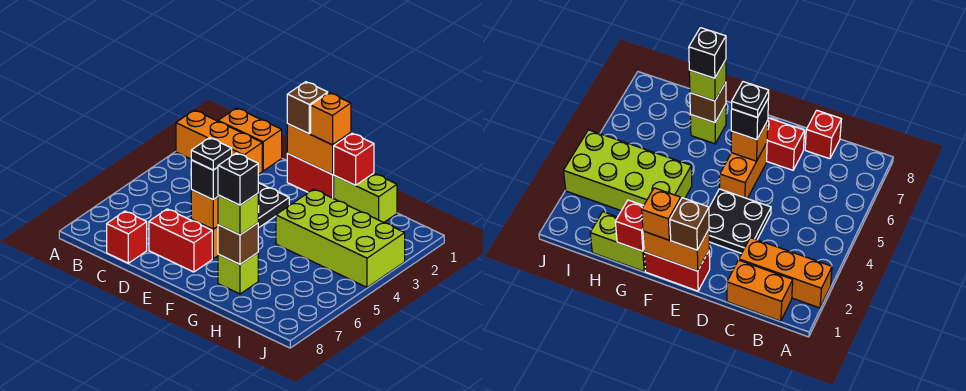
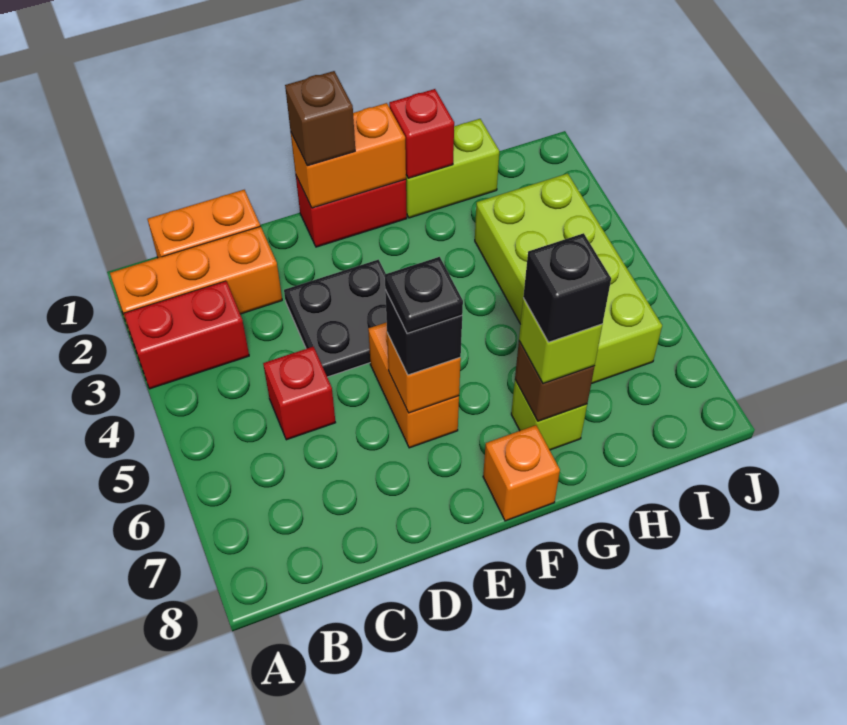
red brick C8 level 1 -> red brick C5 level 1
red brick D7:E7 level 1 -> red brick A3:B3 level 1
orange brick F1 level 3 -> orange brick F8 level 1
lime brick G3:J4 level 1 -> lime brick H3:I6 level 1

